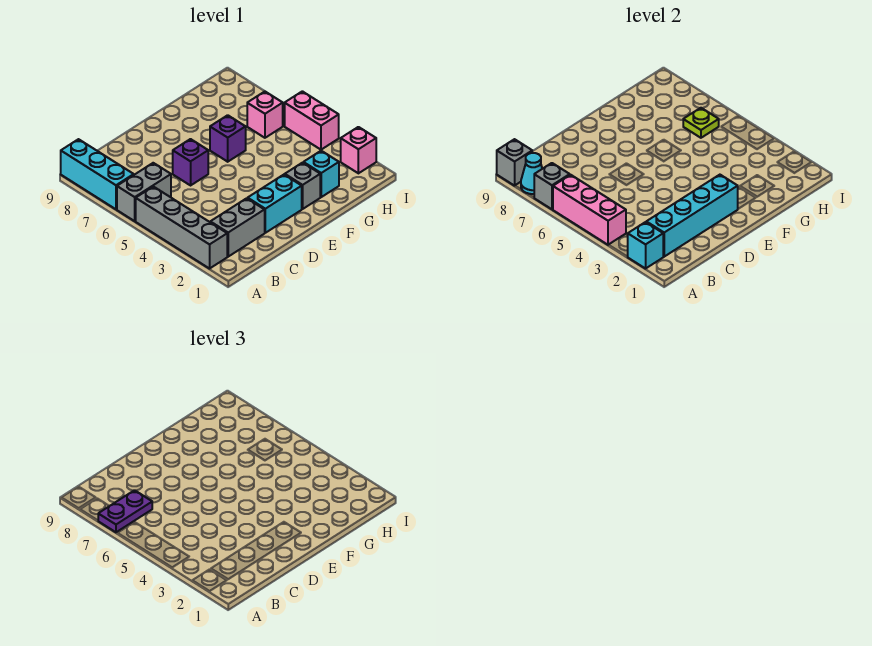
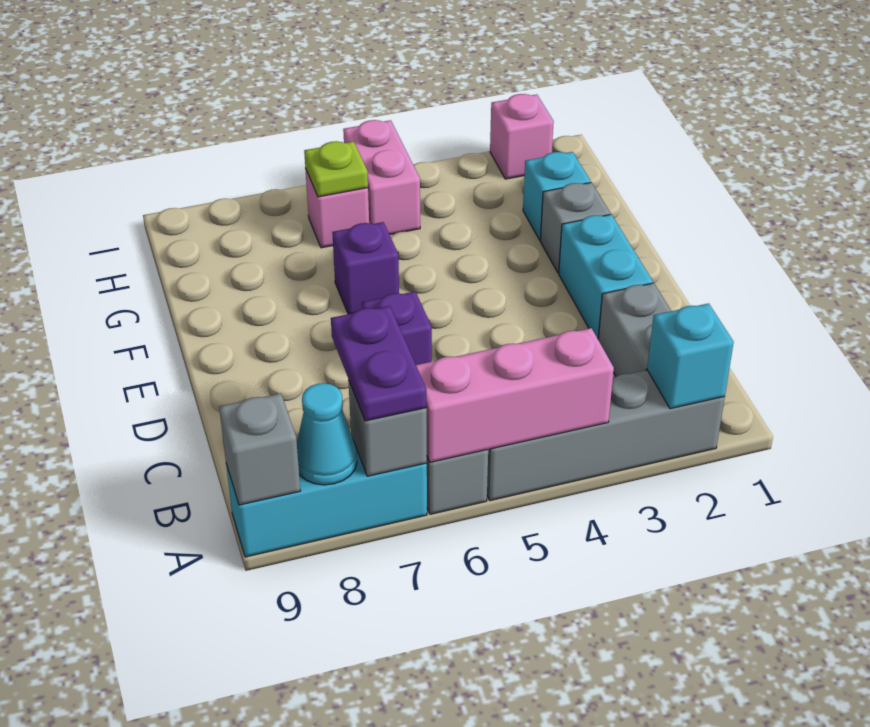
cyan brick B2:E2 level 2 -> none
pink brick I4:I5 level 1 -> pink brick H5:I5 level 1

